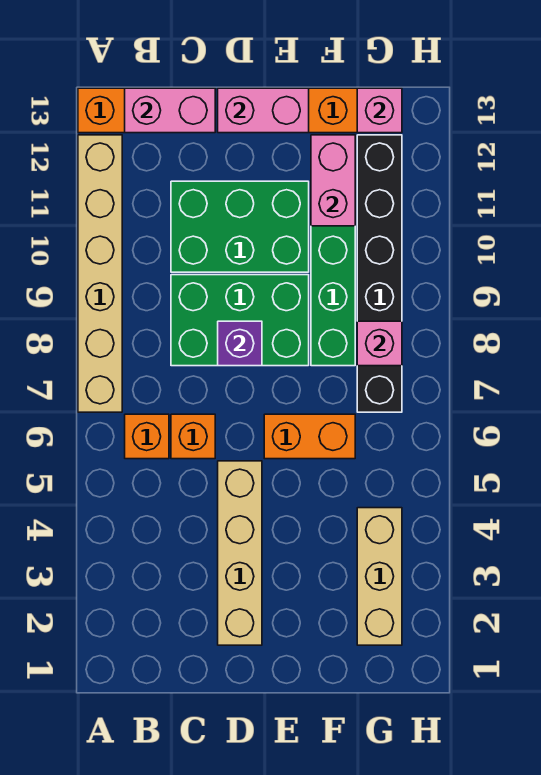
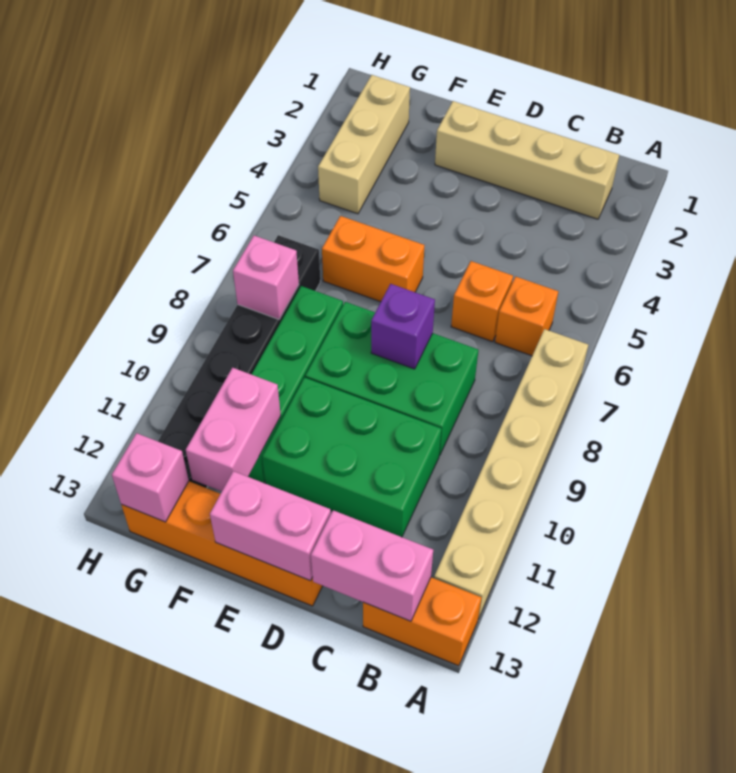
tan brick D2:D5 level 1 -> tan brick B2:E2 level 1

